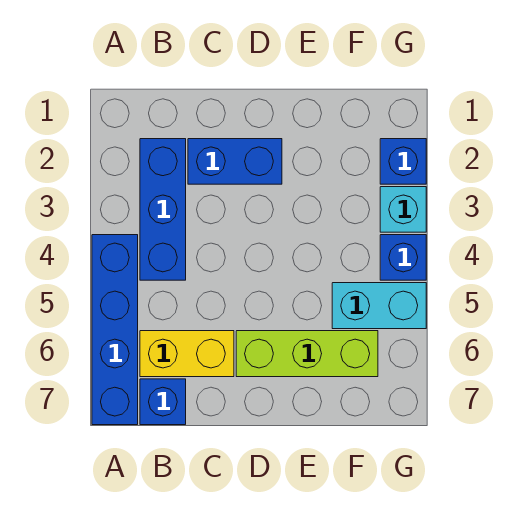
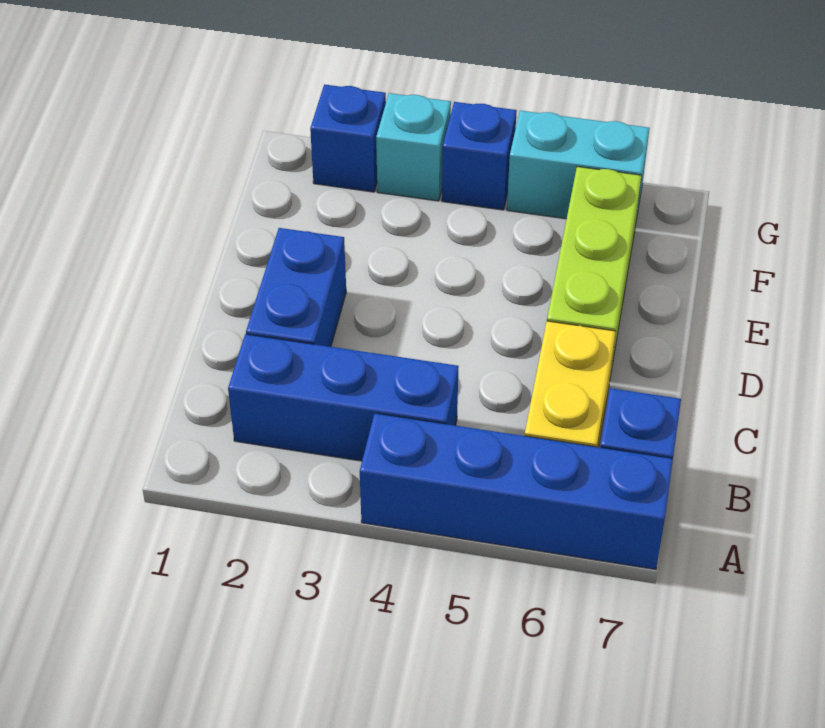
cyan brick F5:G5 level 1 -> cyan brick G5:G6 level 1

